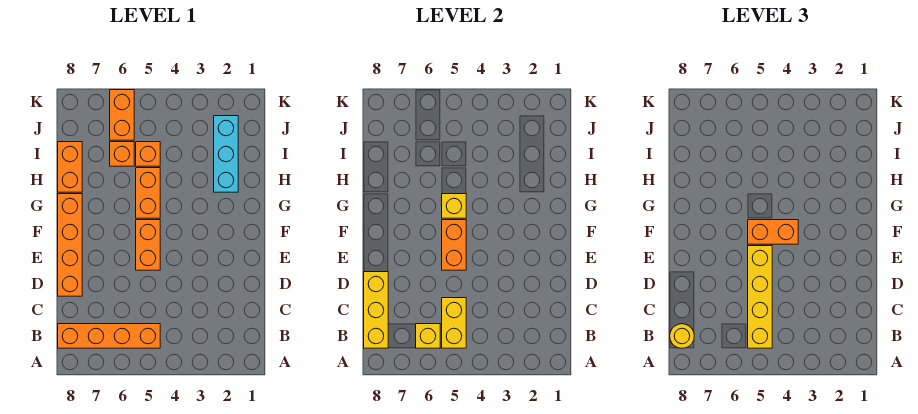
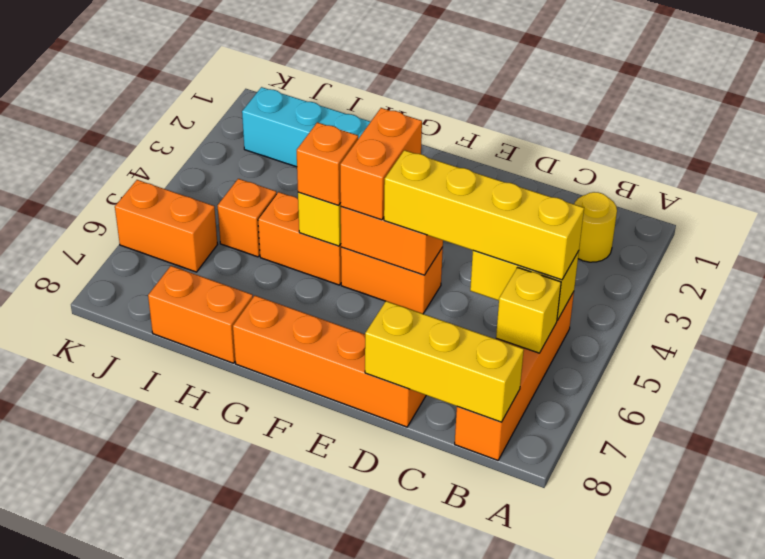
yellow round brick B8 level 3 -> yellow round brick B2 level 1
orange brick I6 level 1 -> orange brick G5 level 3

